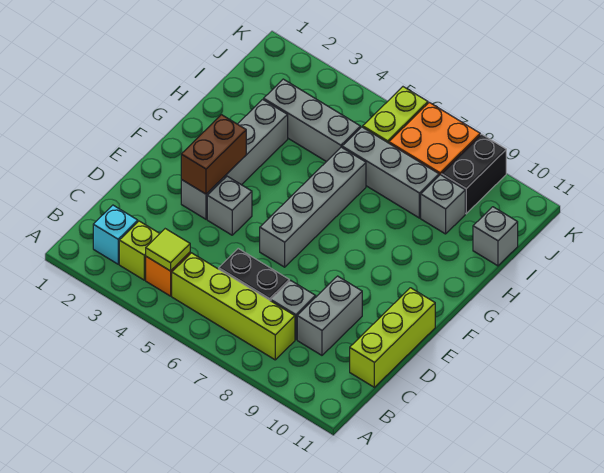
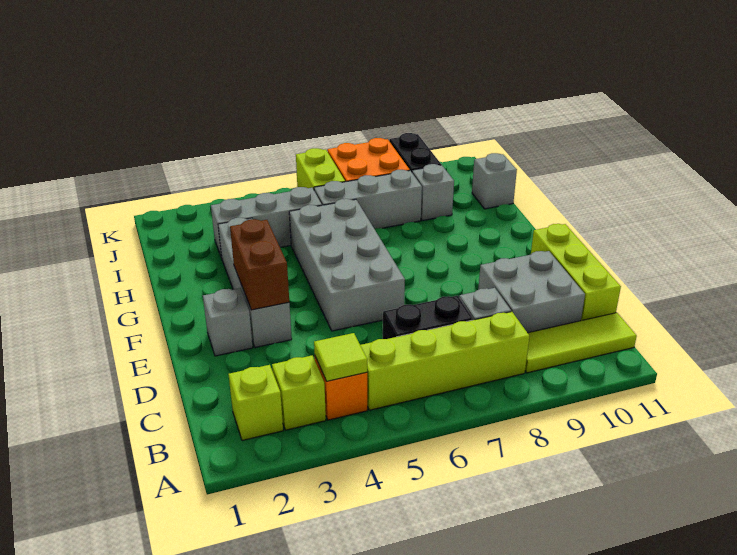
cyan brick B2 level 1 -> lime brick B2 level 1
none -> lime tile B9:B11 level 1
grey brick C9:D9 level 1 -> grey brick C9:D10 level 1
grey brick E4 level 1 -> grey brick E2 level 1
grey brick E6:H6 level 1 -> grey brick E5:H6 level 1

